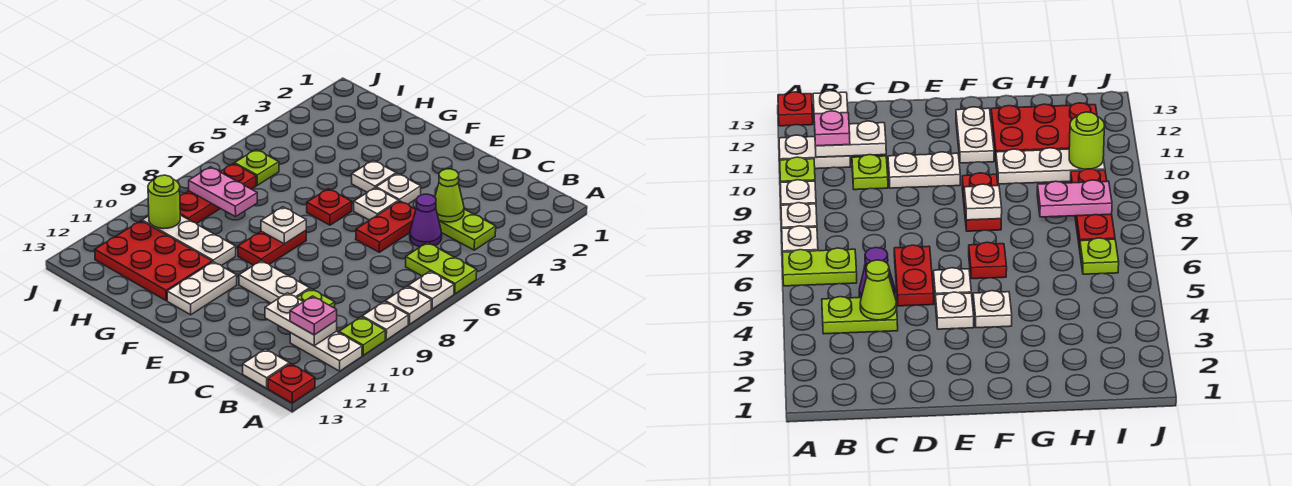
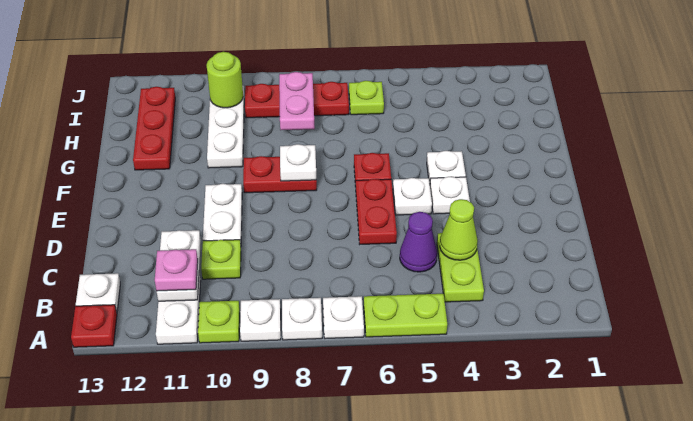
lime plate A6:B6 level 1 -> lime plate A5:A6 level 1
red plate D5:D6 level 1 -> red plate D6:E6 level 1
white plate F11:F12 level 1 -> none
red plate G11:I12 level 1 -> red plate G12:I12 level 1

